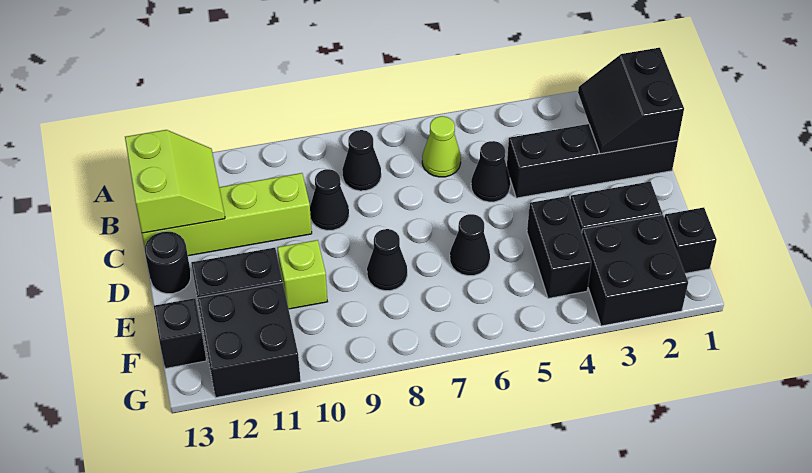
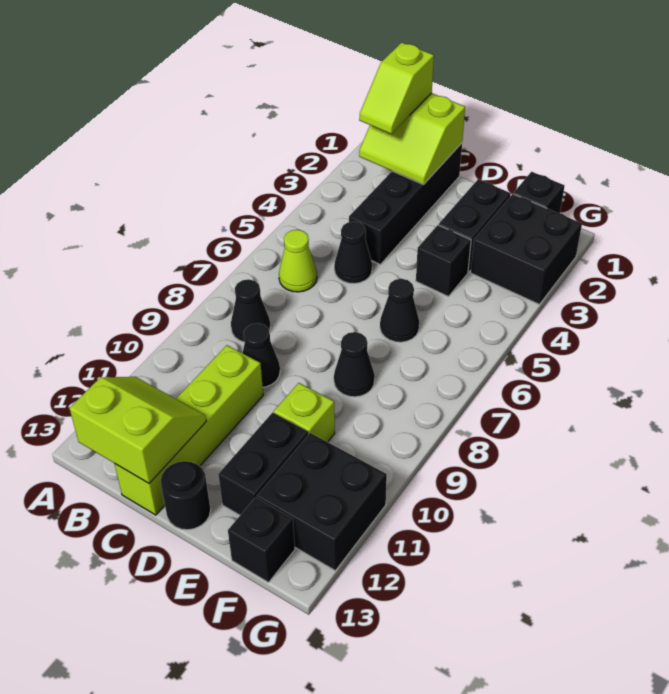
black slope B1:C2 level 2 top 1 -> lime slope B1:C2 level 2 top 1
none -> lime slope B1:B2 level 3 top 1
black brick E4:F4 level 1 -> black brick E4 level 1

